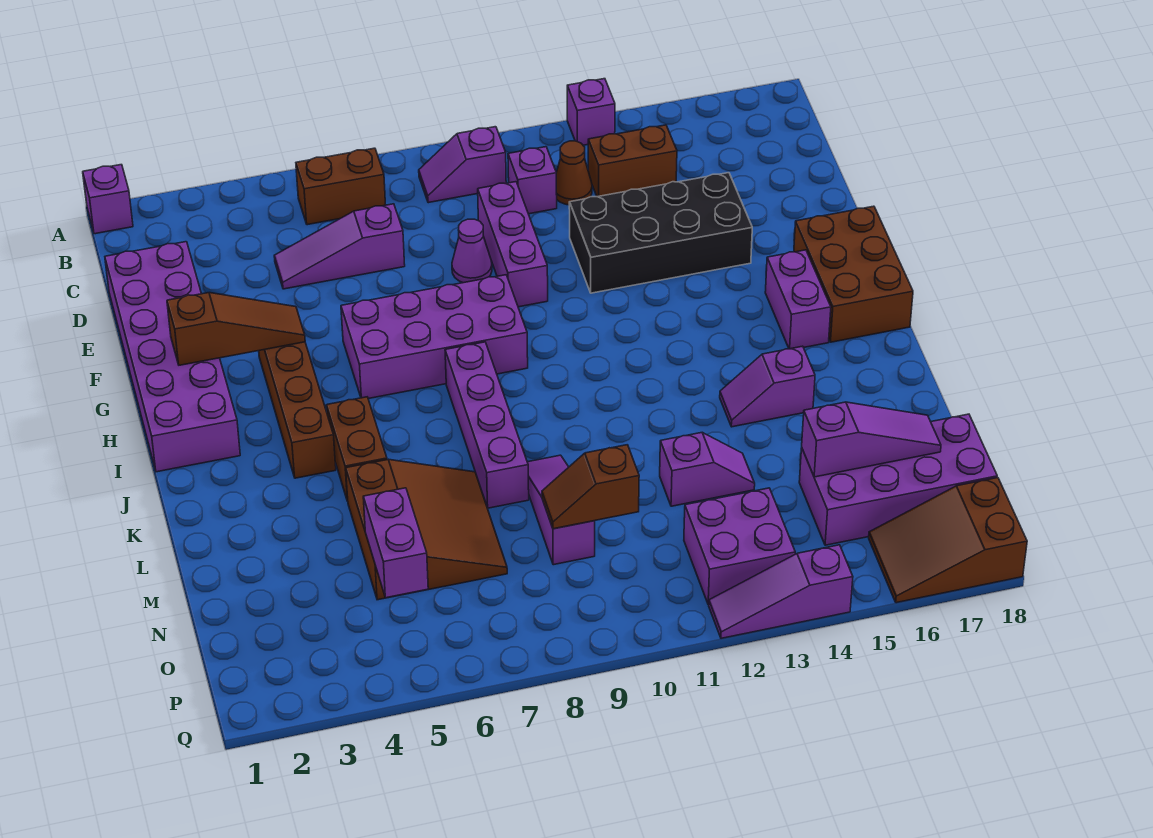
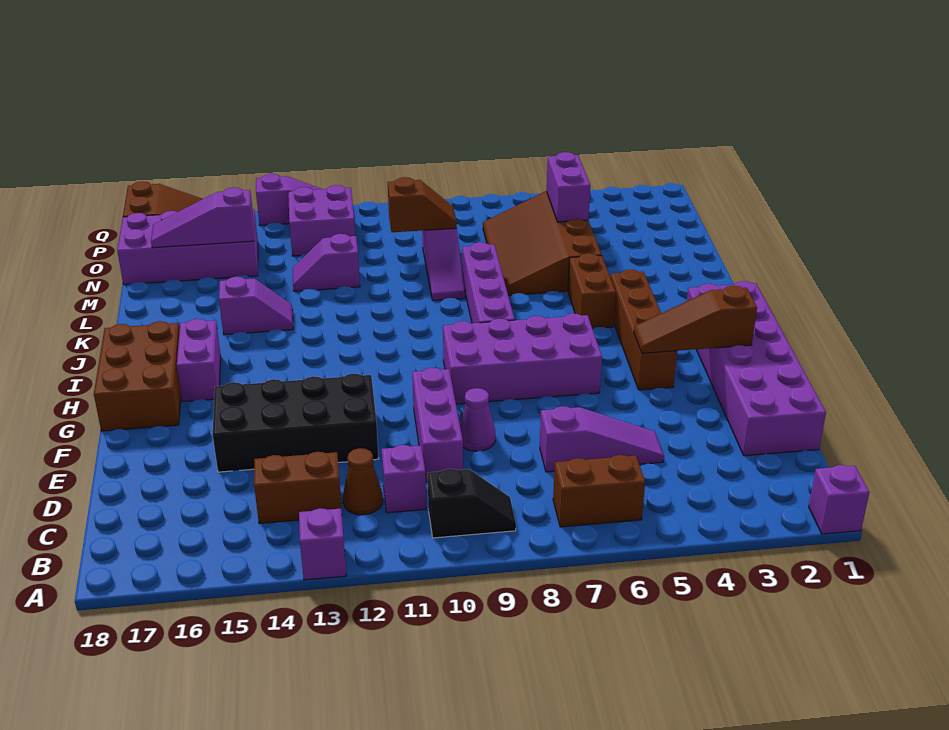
purple slope B9:B10 level 1 top 10 -> black slope B9:B10 level 1 top 10
brown slope L5:N7 level 1 top 5 -> brown slope L5:O7 level 1 top 5

